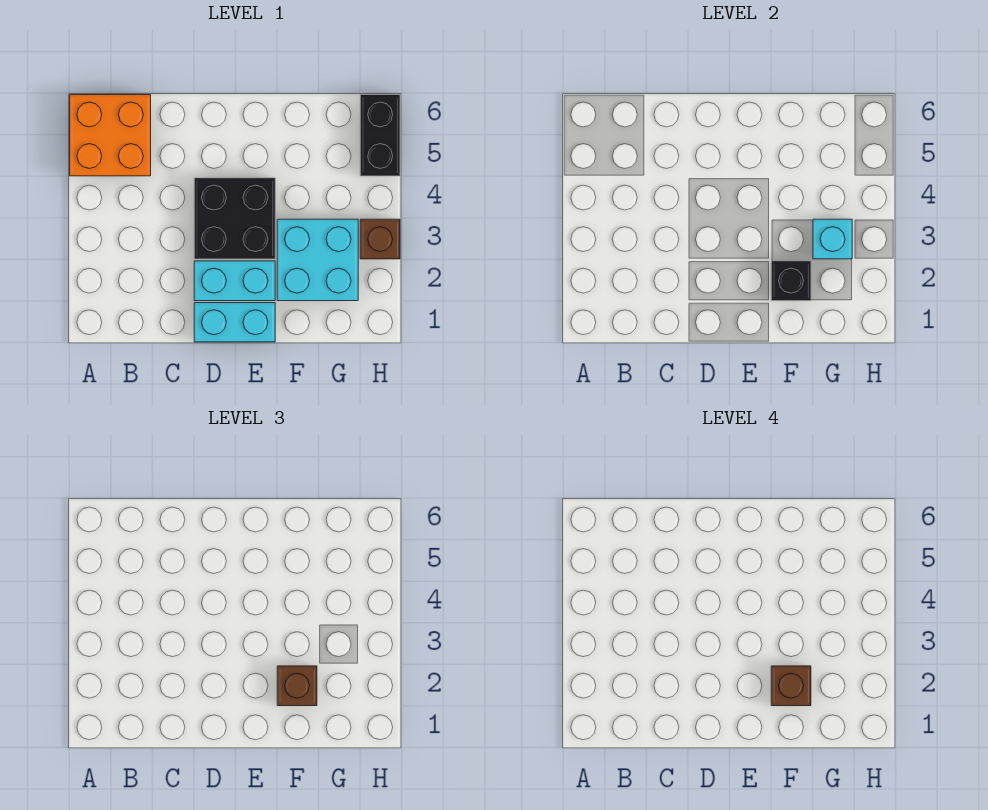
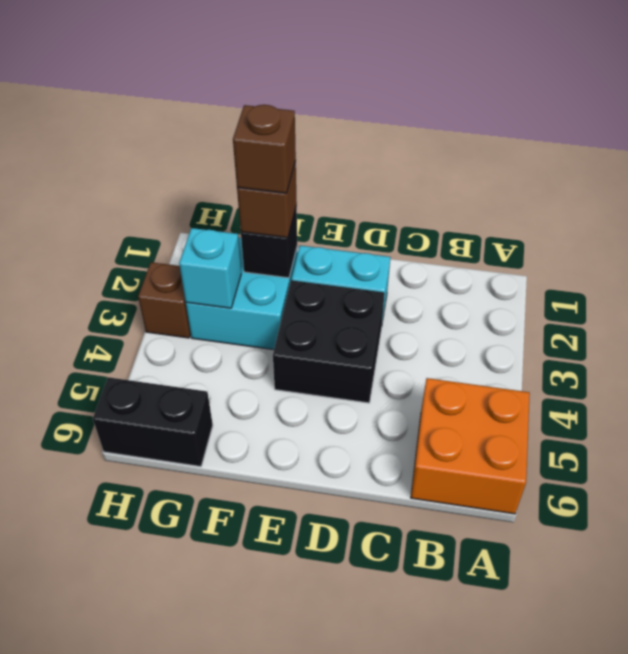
cyan brick D1:E1 level 1 -> none
black brick H5:H6 level 1 -> black brick G6:H6 level 1

